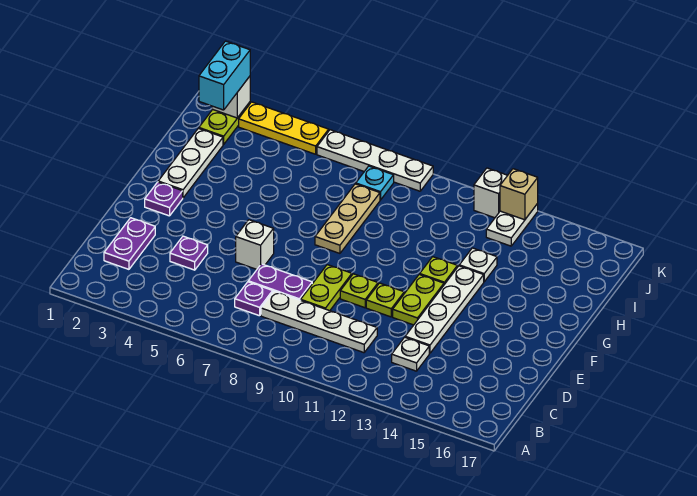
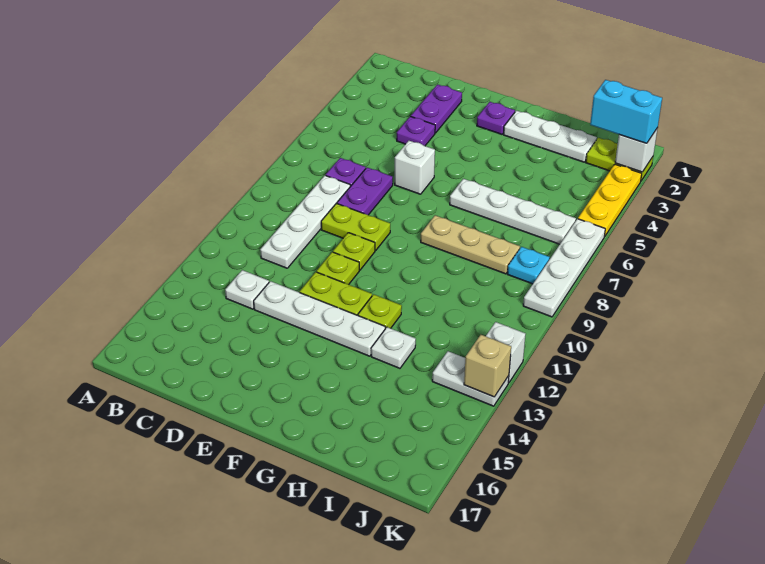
purple plate C2:D2 level 1 -> purple plate D2:D3 level 1
none -> white plate G6:J6 level 1

